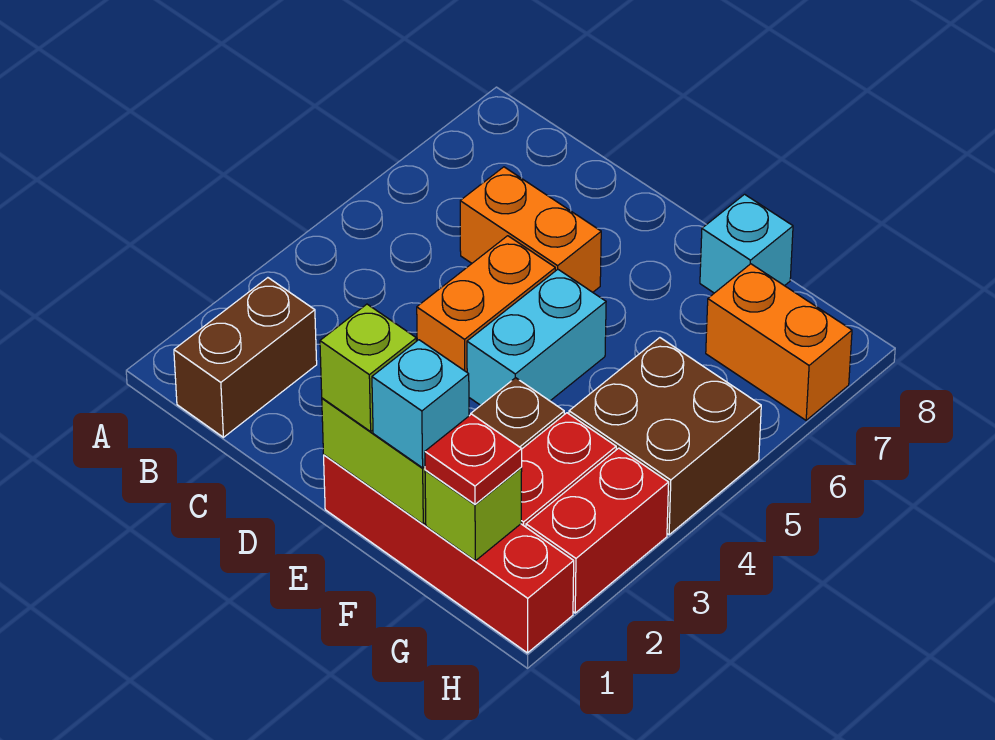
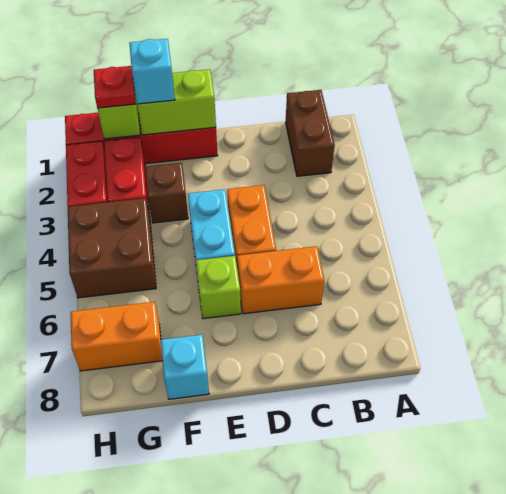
lime brick E1 level 3 -> lime brick E6 level 1

